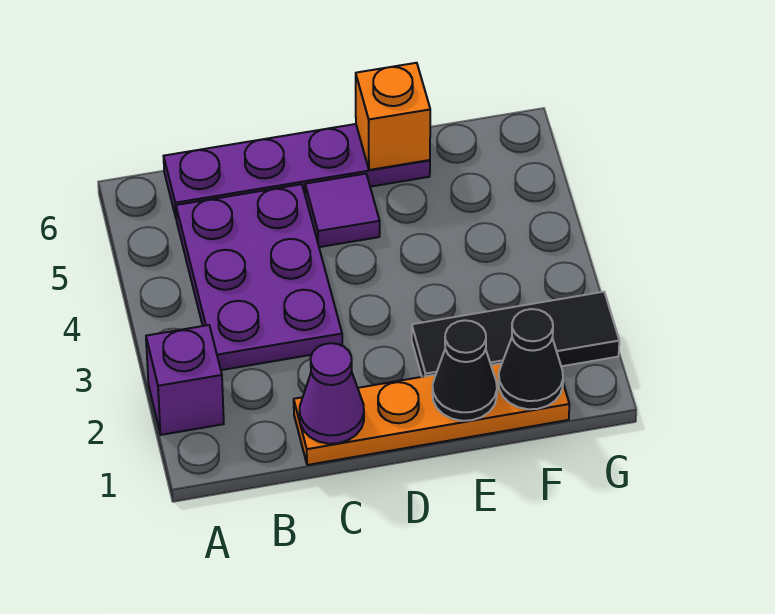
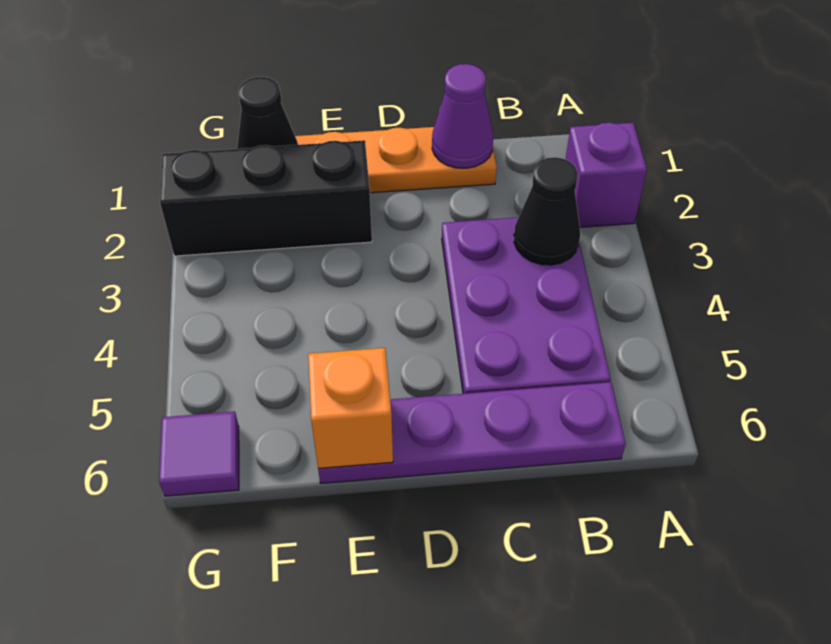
purple tile D5 level 1 -> purple tile G6 level 1
black cone E1 level 2 -> black cone B3 level 2
black tile E2:G2 level 1 -> black brick E2:G2 level 1

